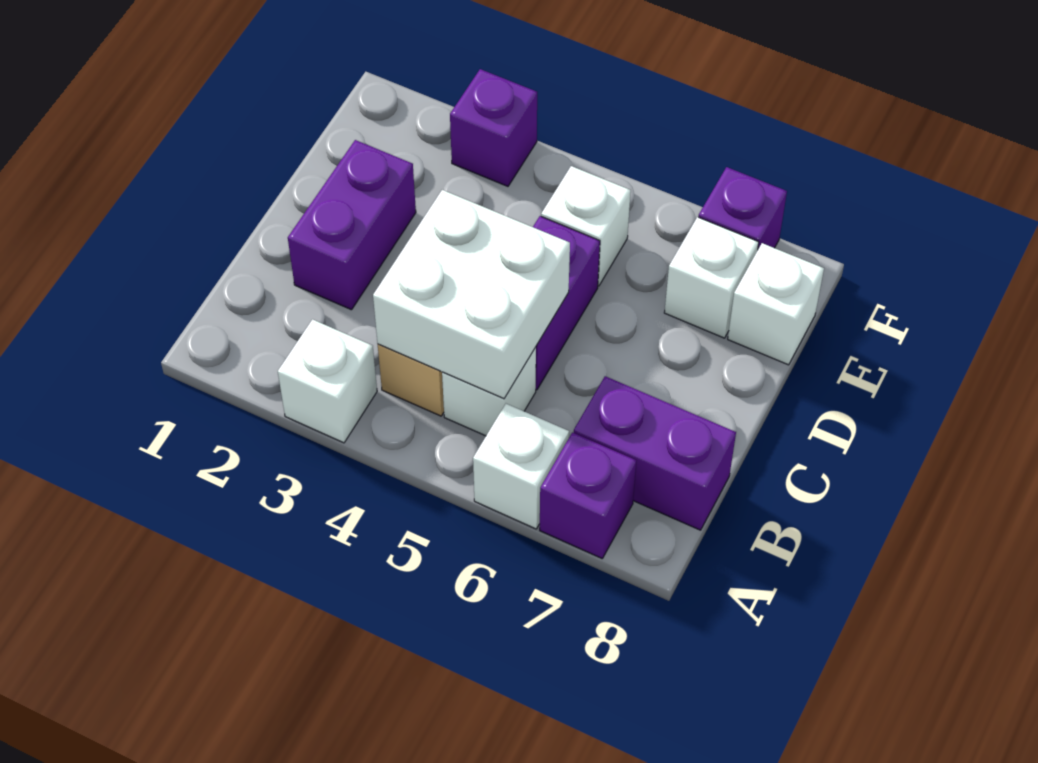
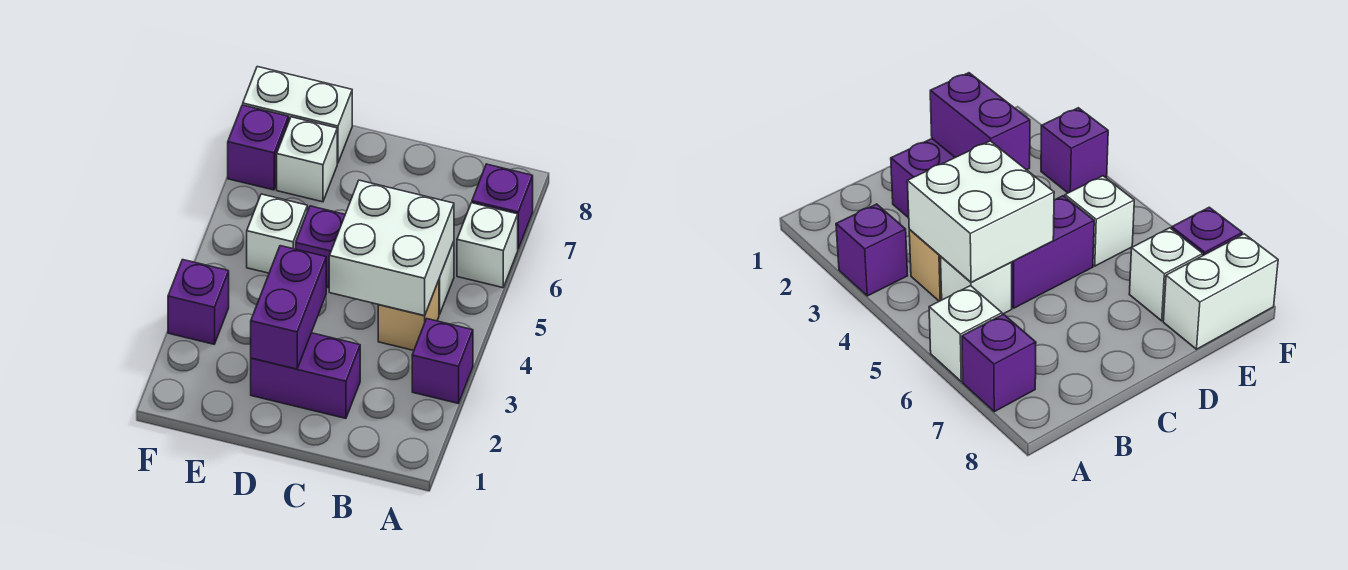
white brick A3 level 1 -> purple brick A3 level 1
purple brick B7:B8 level 1 -> purple brick D2:D3 level 2
white brick E8 level 1 -> white brick E8:F8 level 1

